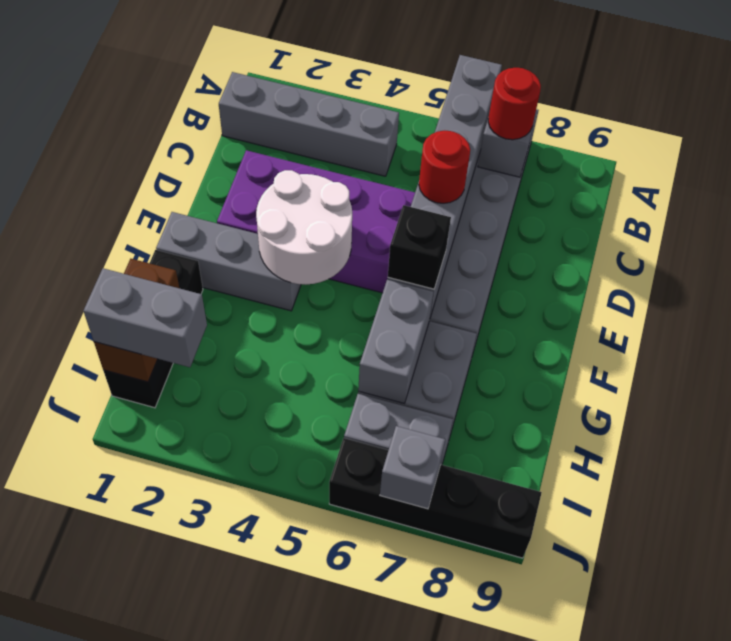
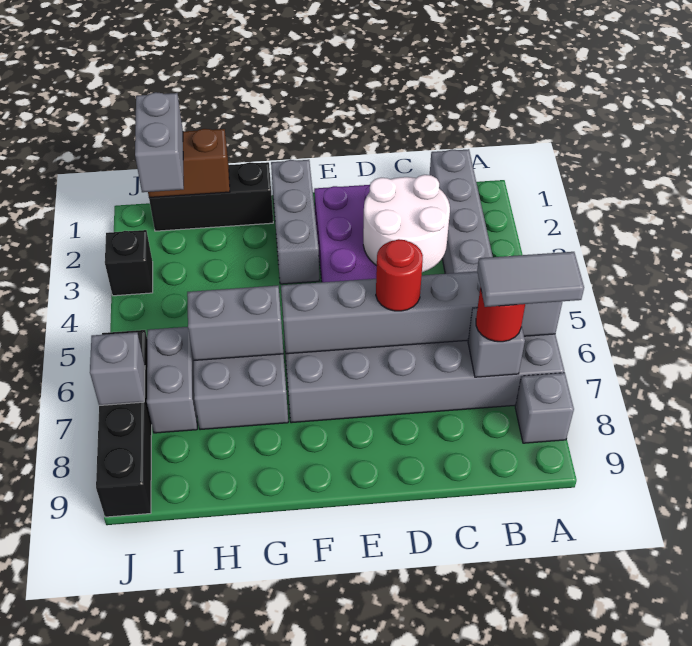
none -> grey tile A7:B7 level 4
none -> grey brick A8 level 1
white round brick E3:F4 level 2 -> white round brick C3:D4 level 2
black brick F6 level 3 -> black brick J3 level 1

